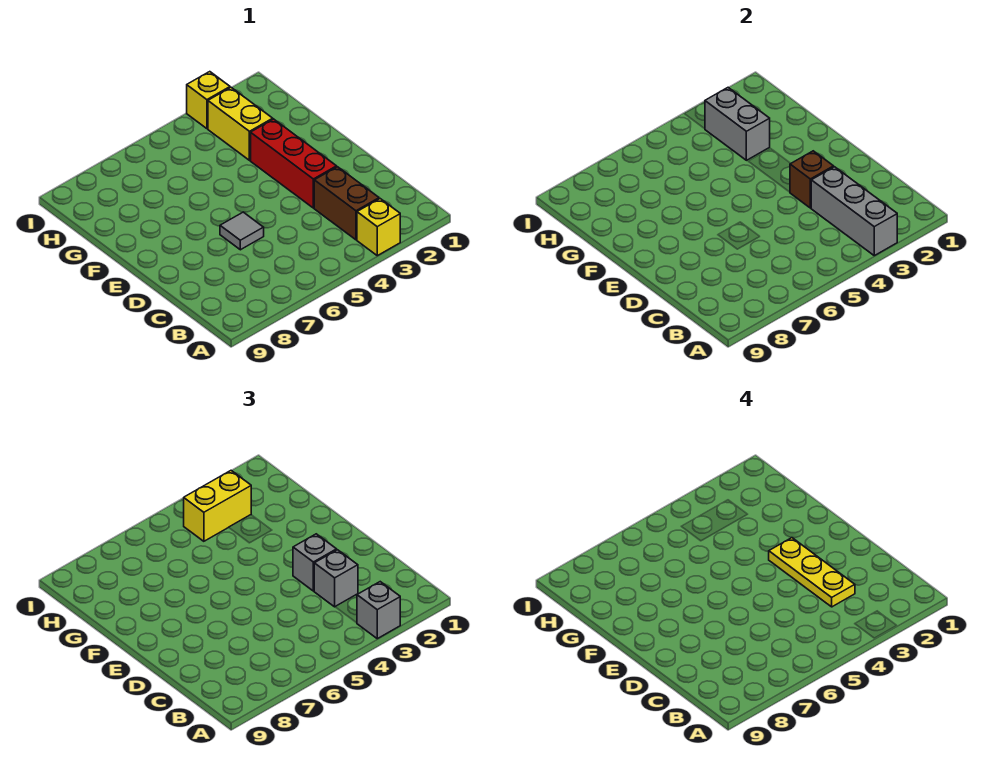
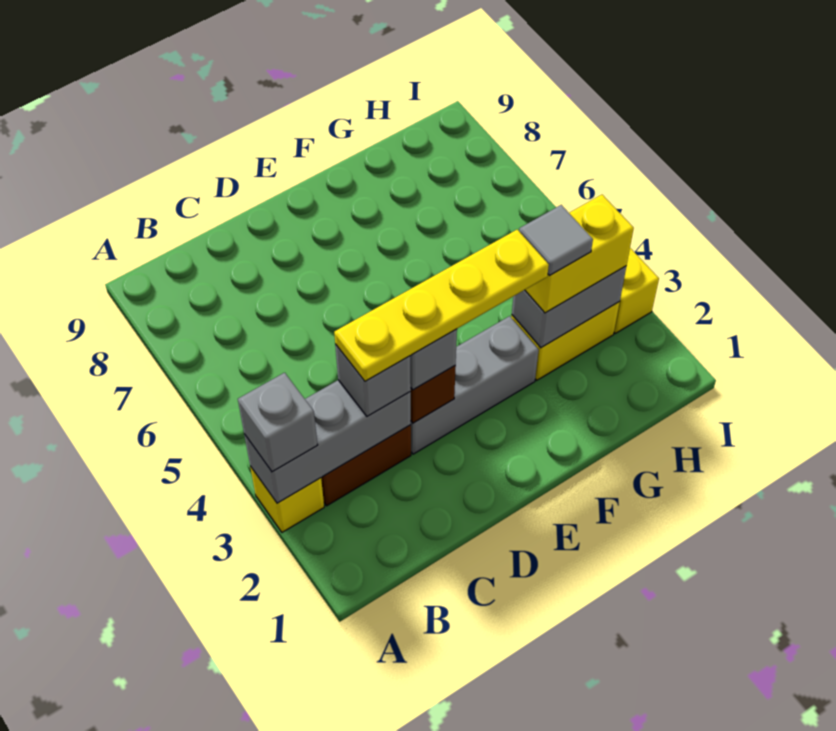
yellow plate C3:E3 level 4 -> yellow plate C3:F3 level 4
red brick D3:F3 level 1 -> grey brick D3:F3 level 1
grey tile D6 level 1 -> grey tile G3 level 4
yellow brick H3:H4 level 3 -> yellow brick G3:H3 level 3

